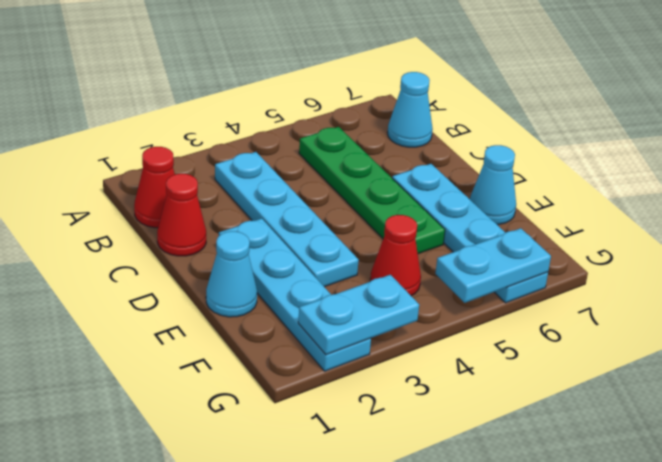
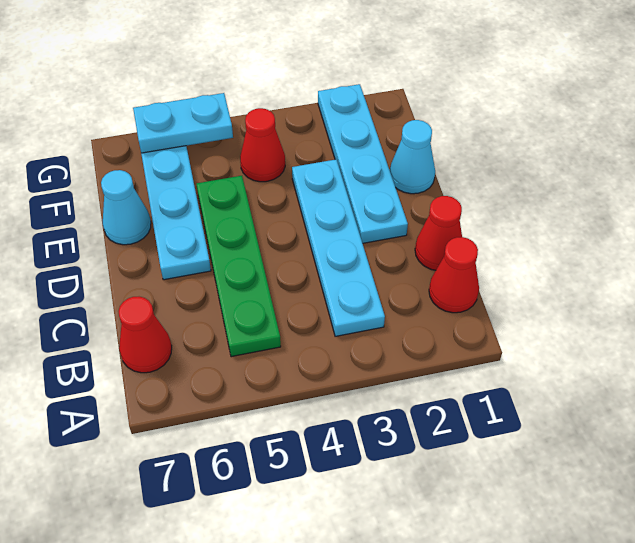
cyan cone B7 level 1 -> red cone B7 level 1
cyan plate G2:G3 level 2 -> none

